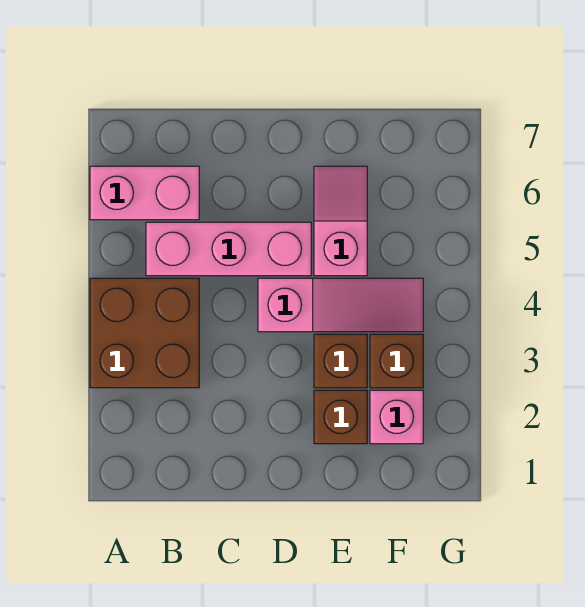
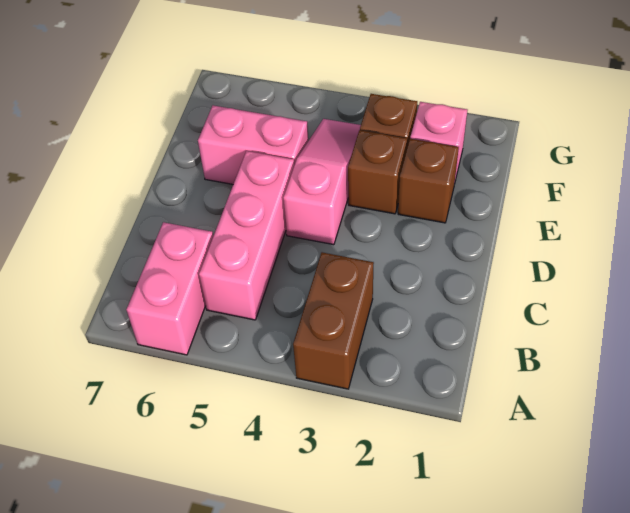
brown brick A3:B4 level 1 -> brown brick A3:B3 level 1
pink slope E5:E6 level 1 top 5 -> pink brick E5:E6 level 1

